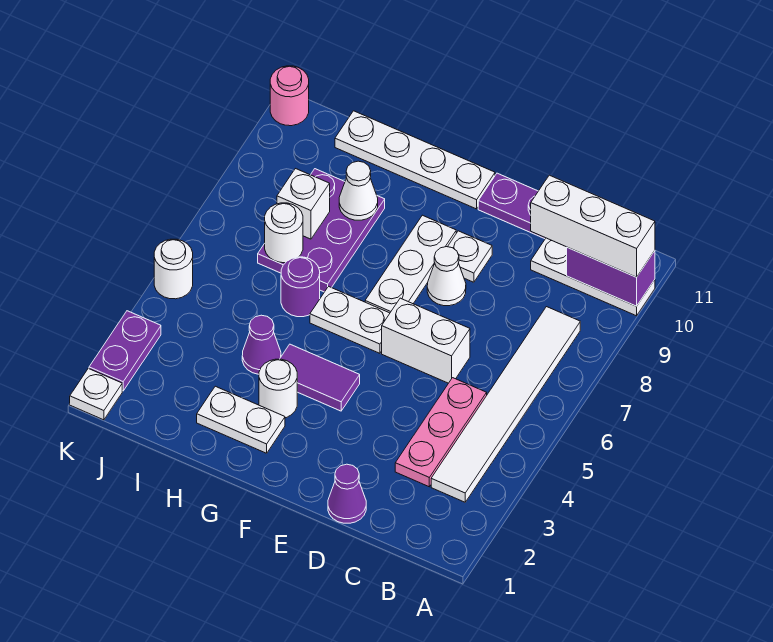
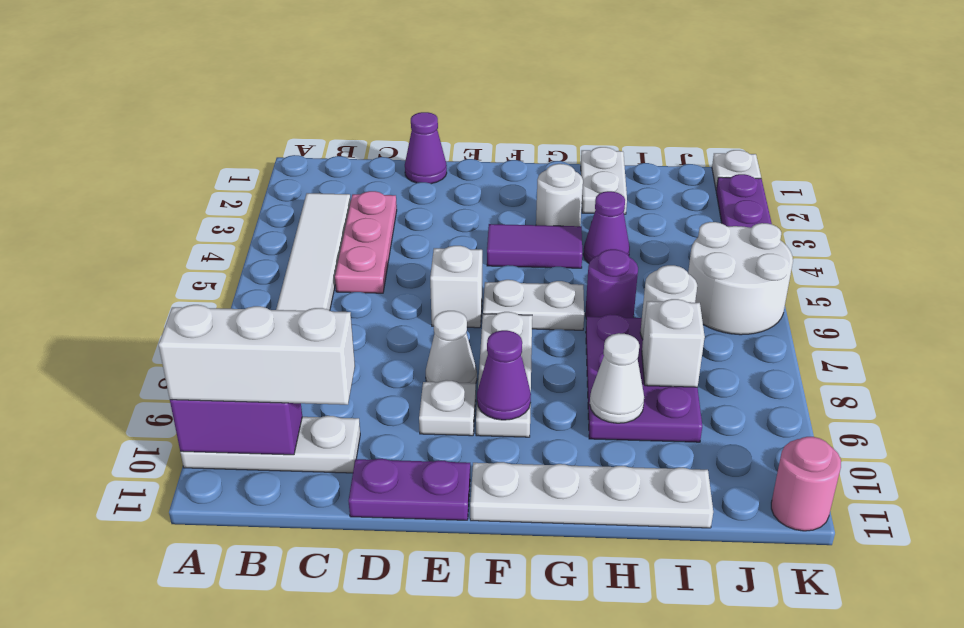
white brick D6:E6 level 1 -> white brick E6 level 1
none -> purple cone F9 level 2
white plate G2:H2 level 1 -> white plate H1:H2 level 1
white round brick K5 level 1 -> white round brick J5:K6 level 1

